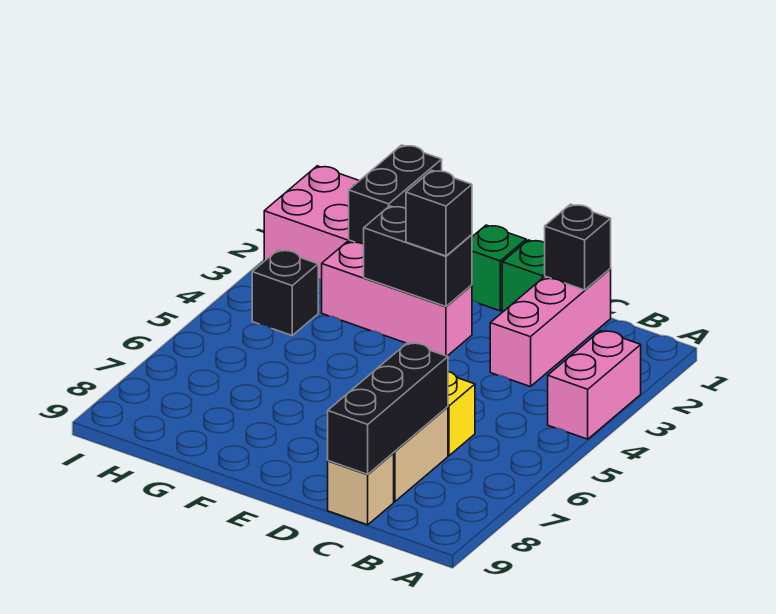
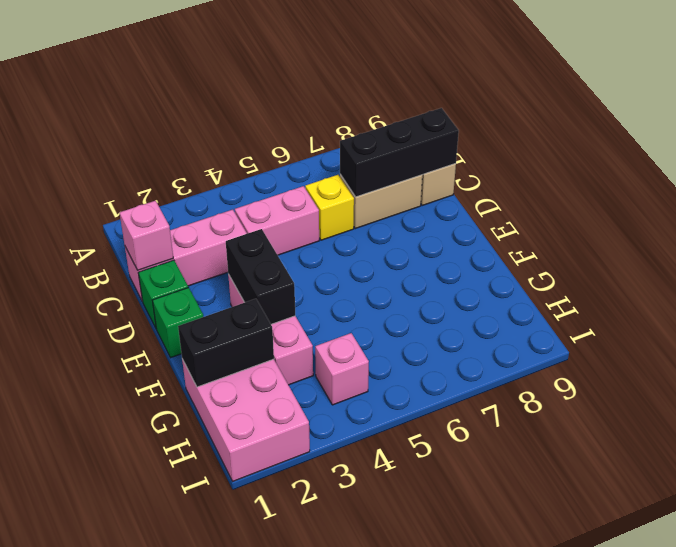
pink brick A3:A4 level 1 -> pink brick C4:C5 level 1
black brick C1 level 2 -> pink brick C1 level 2
black brick E3 level 3 -> none
black brick H4 level 1 -> pink brick H4 level 1

